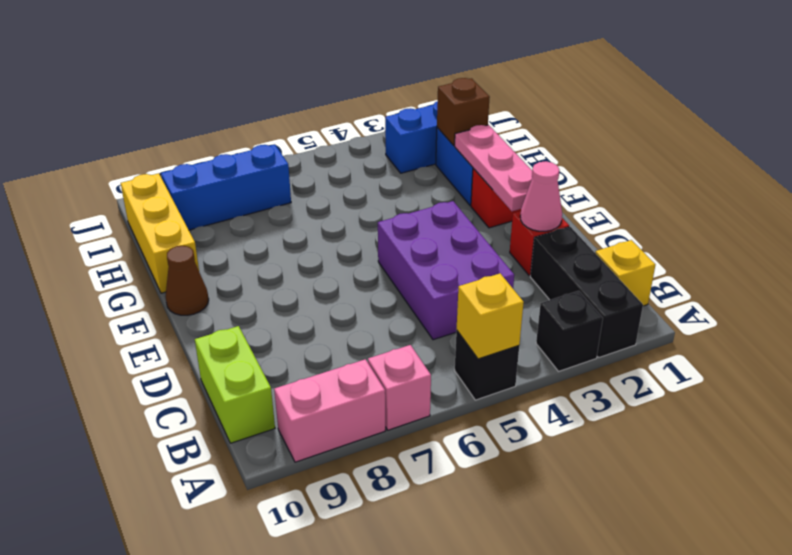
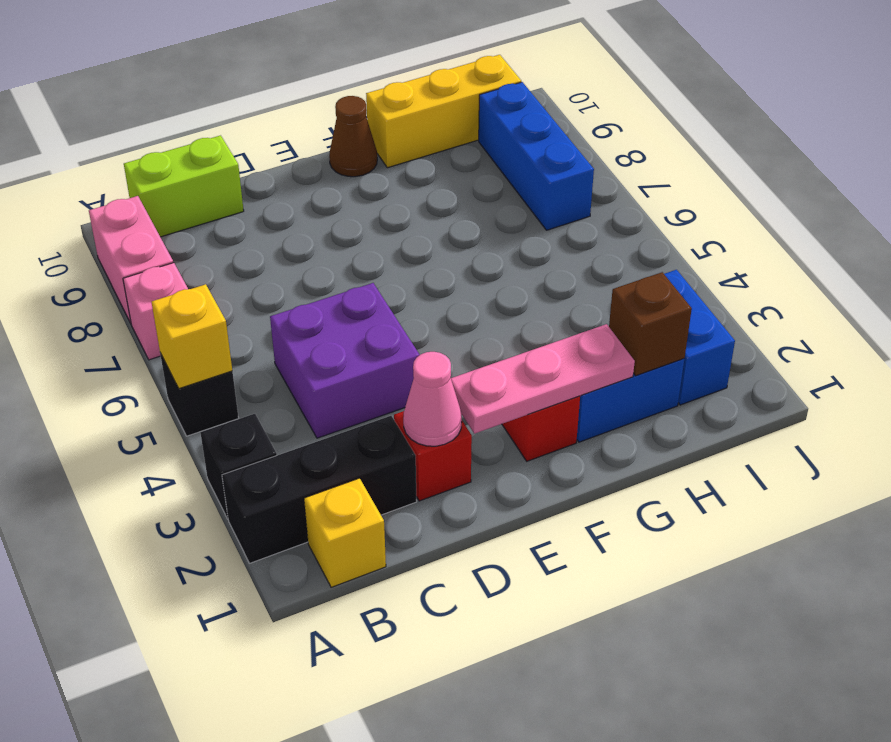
purple brick C4:E5 level 1 -> purple brick C4:D5 level 1

